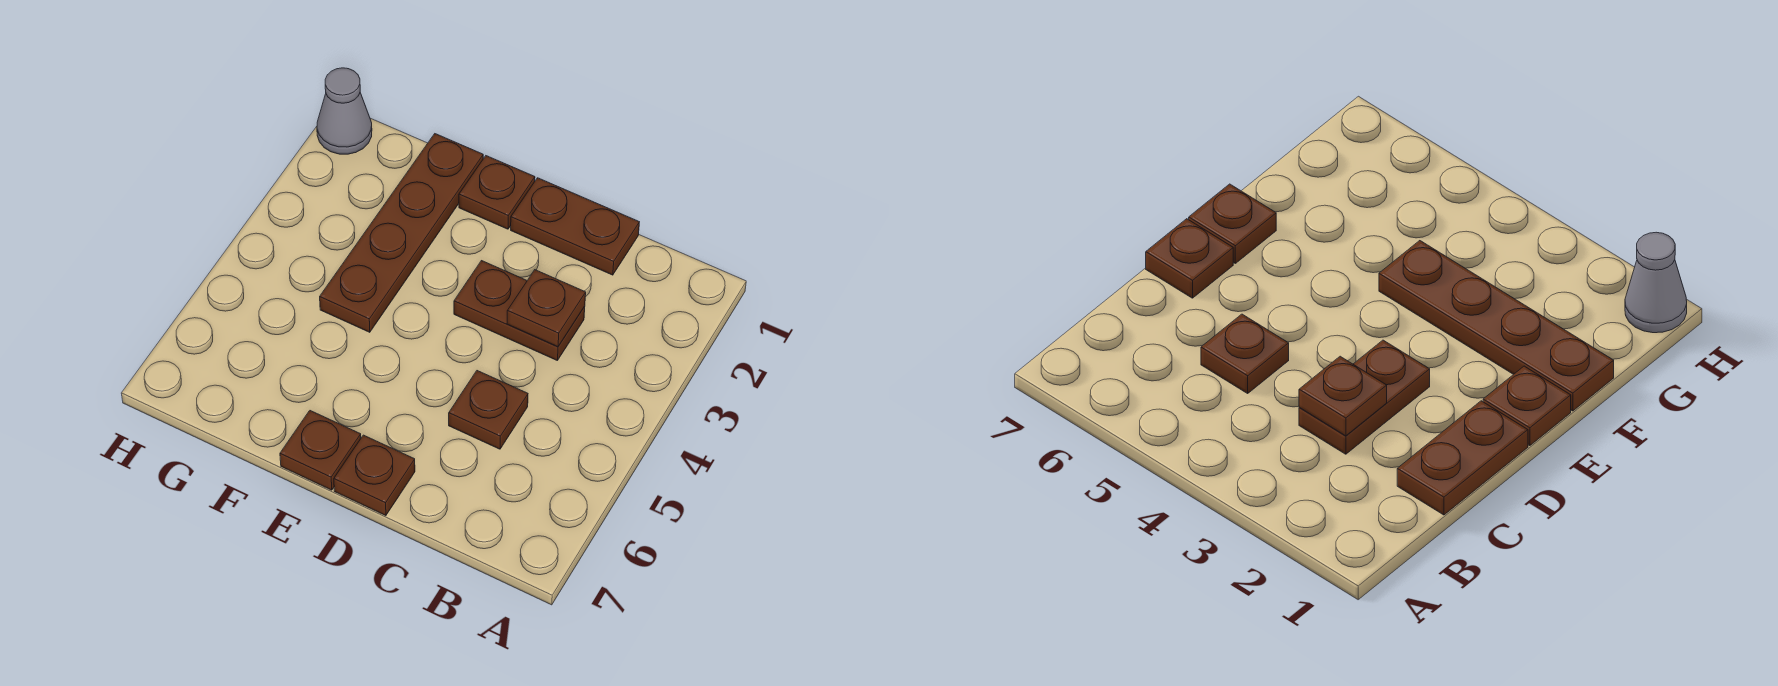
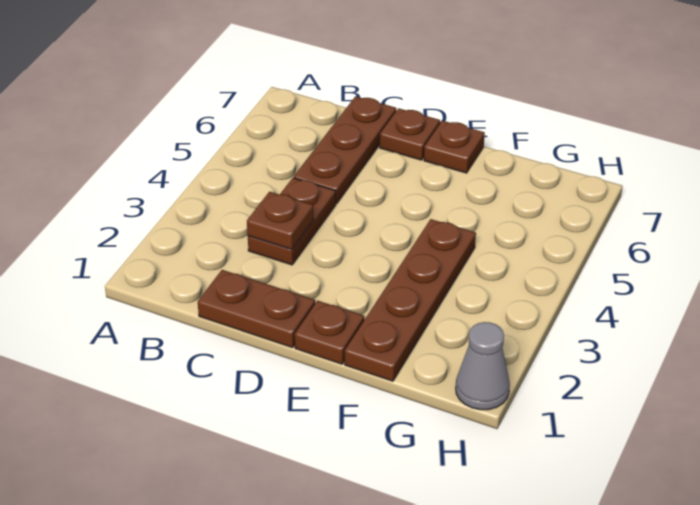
brown plate C3:D3 level 1 -> brown plate C3:C4 level 1
brown plate C5 level 1 -> brown plate C5:C7 level 1

